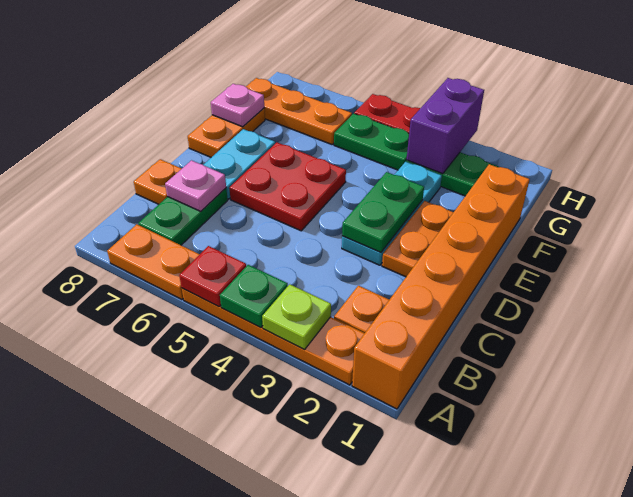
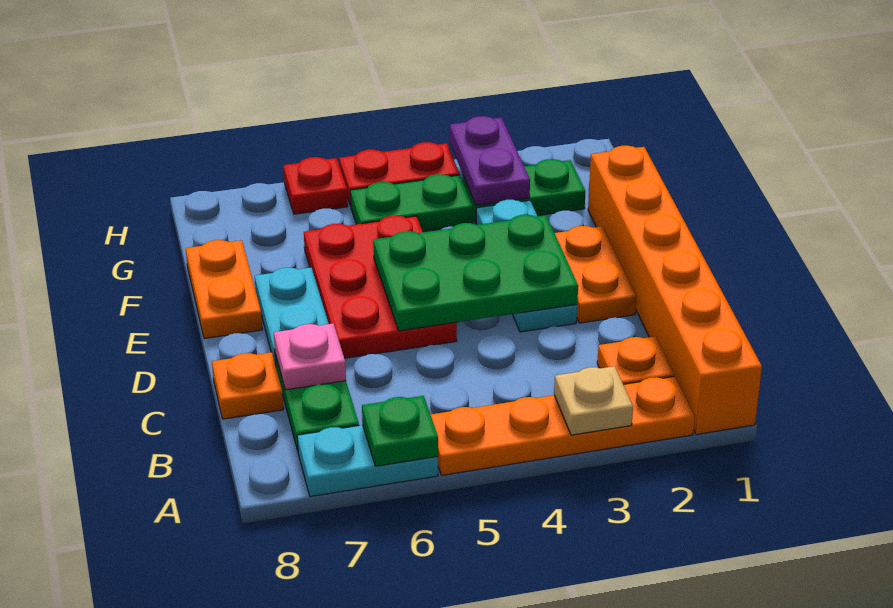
lime plate A3 level 2 -> tan plate A3 level 2
green plate A4 level 2 -> green plate A6 level 2
red plate A5 level 2 -> red plate H6 level 1
orange plate A6:A7 level 1 -> cyan plate A6:A7 level 1
green plate D3:E3 level 2 -> green plate D3:E5 level 2
red plate D5:E6 level 1 -> red plate D5:F6 level 1
pink plate F8 level 2 -> none
purple brick G3:H3 level 2 -> purple plate G3:H3 level 2
orange plate G6:G8 level 1 -> none

